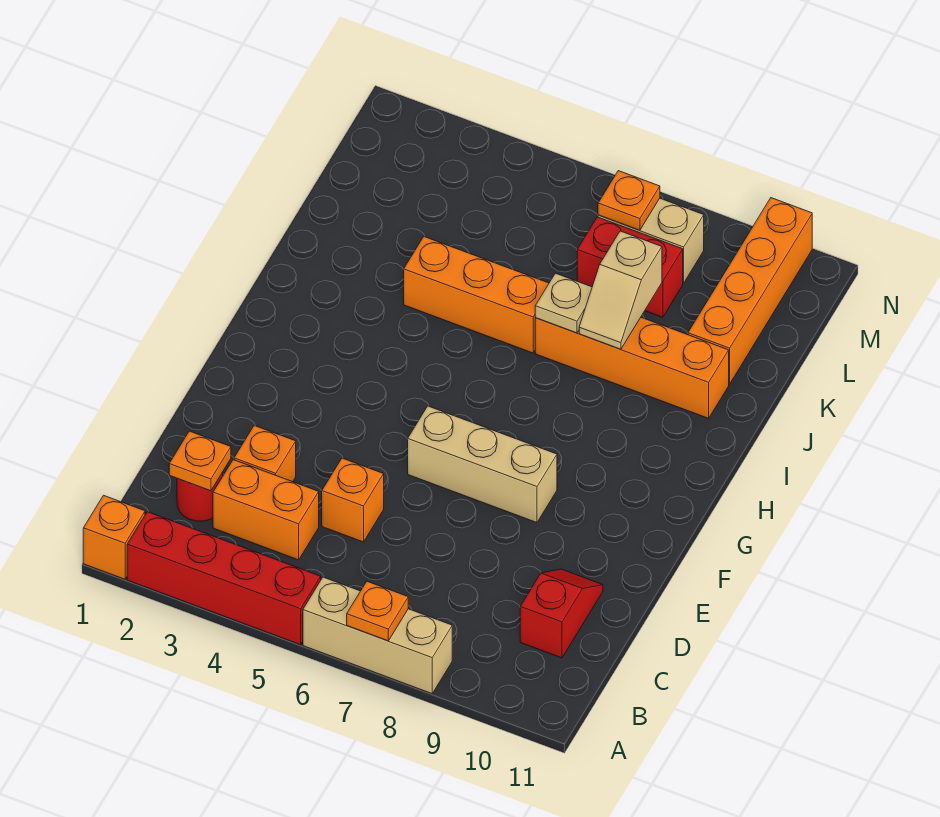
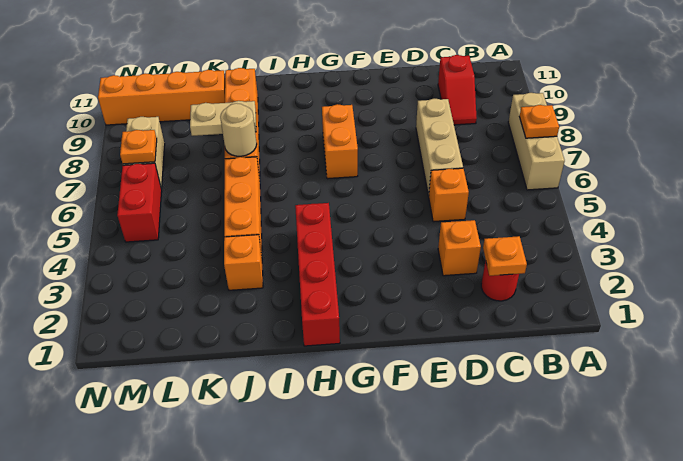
orange brick A1 level 1 -> orange brick J3 level 1
red brick A2:A5 level 1 -> red brick H1:H4 level 1
orange brick C3:C4 level 1 -> orange brick G7:G8 level 1
red slope C10:D10 level 1 top C -> red slope C9:C10 level 1 top 10
tan brick F6:F8 level 1 -> tan brick D6:D8 level 1
tan plate J7 level 2 -> tan round brick J7 level 2
tan slope J8:K8 level 2 top K -> tan plate J8:K8 level 2
red brick L7:L8 level 1 -> red brick M5:M6 level 1

